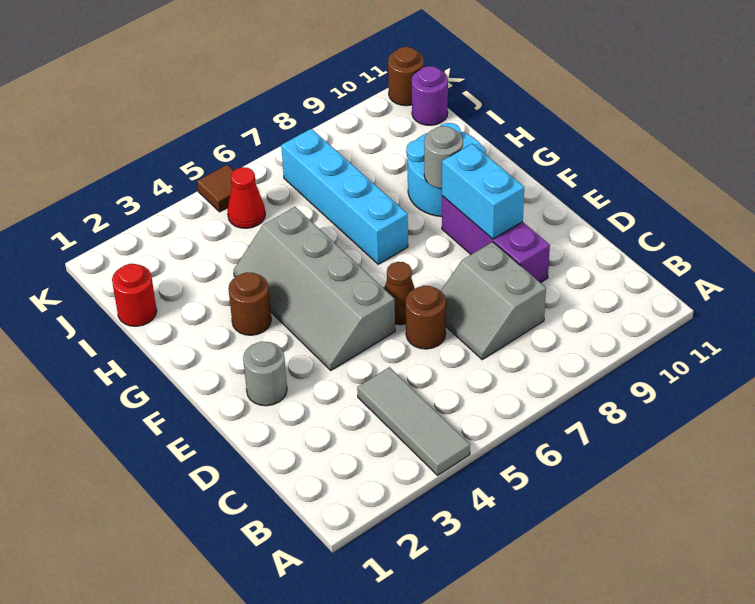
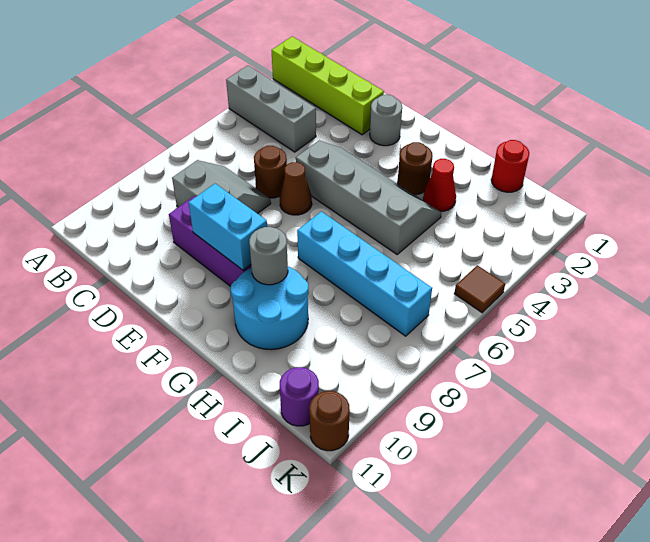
none -> lime brick A2:D2 level 1
grey tile A4:C4 level 1 -> grey brick A4:C4 level 1
red cone J5 level 1 -> red cone H3 level 1

